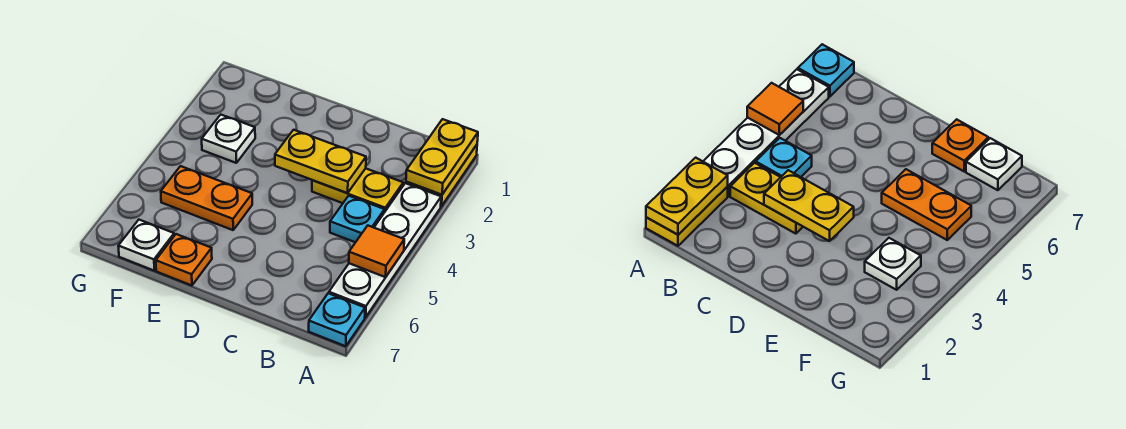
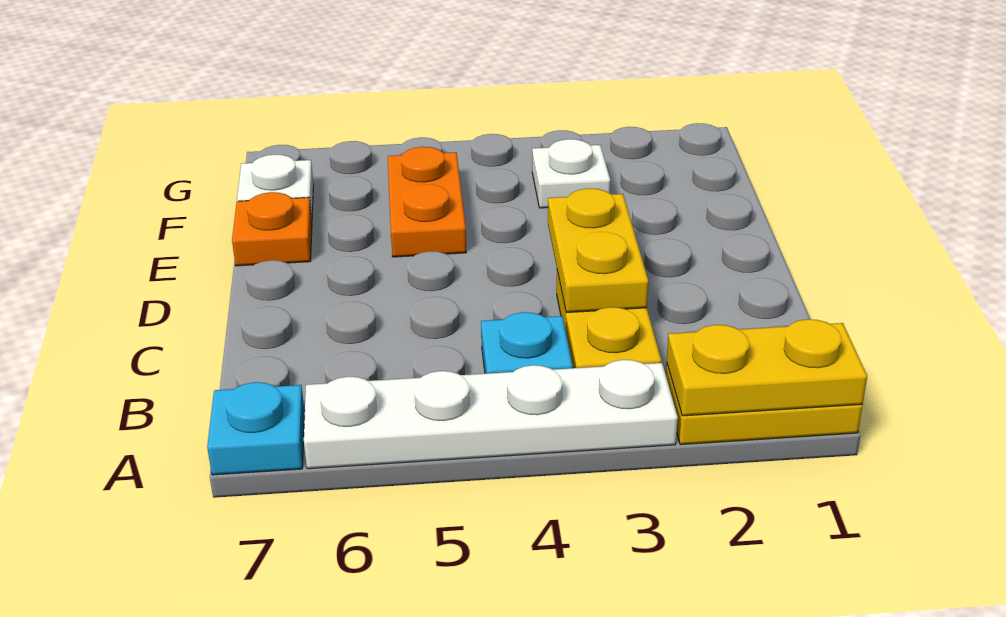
orange tile A5 level 2 -> none

